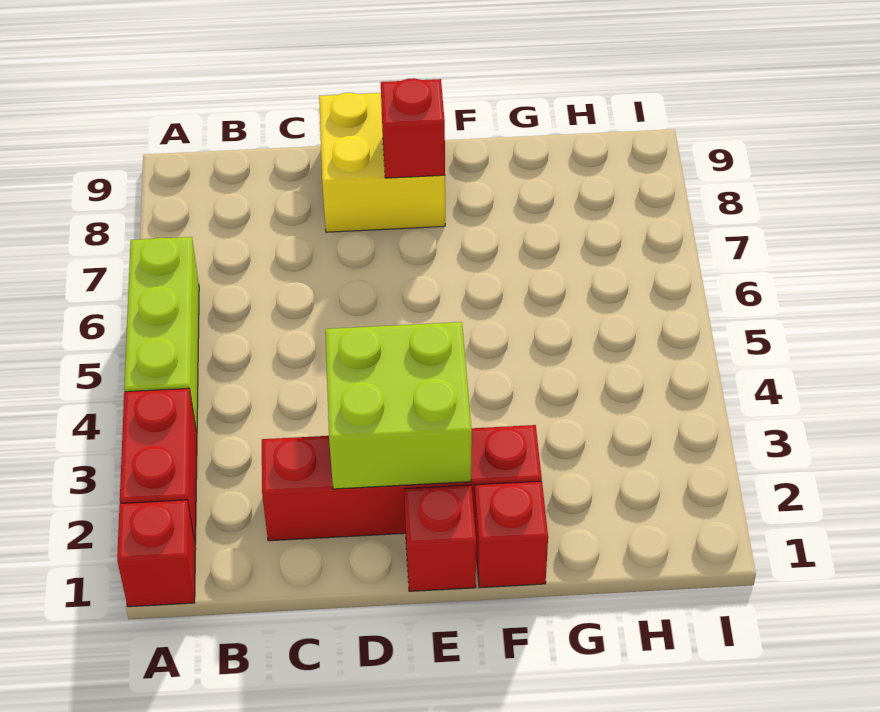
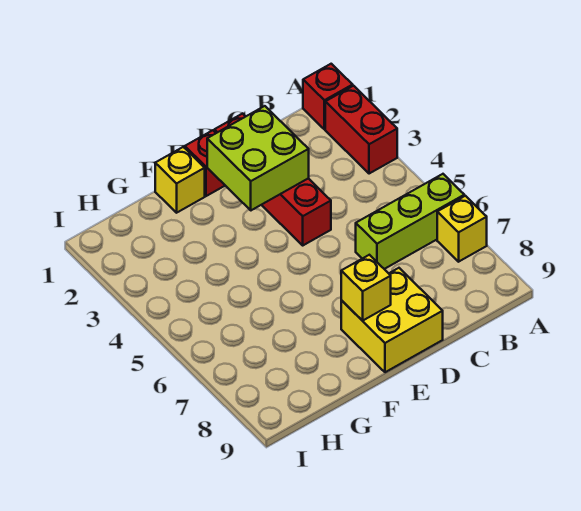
lime brick A4:A6 level 1 -> lime brick A6:C6 level 1
none -> yellow brick A7 level 1
red brick C2:F2 level 1 -> red brick D1:D4 level 1
red brick E8 level 2 -> yellow brick E8 level 2
red brick F1 level 1 -> yellow brick F1 level 1

